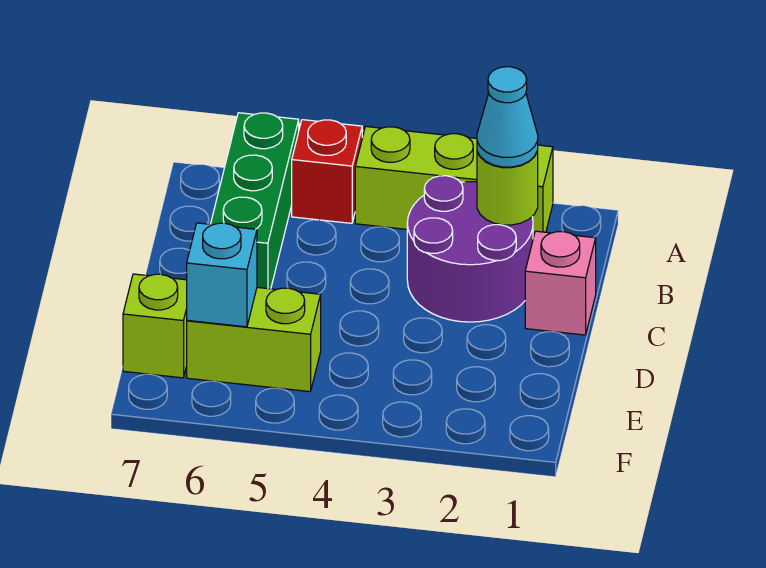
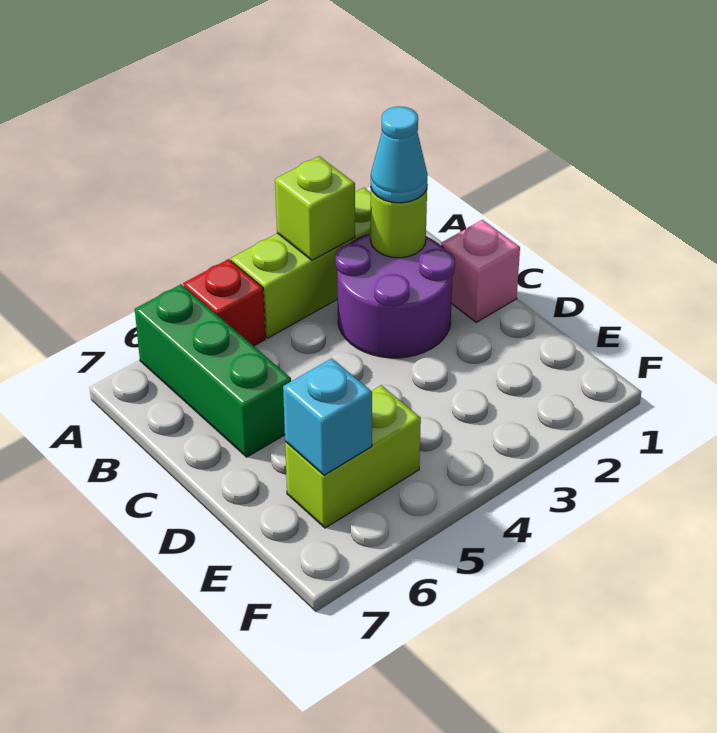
lime brick E7 level 1 -> lime brick A3 level 2

